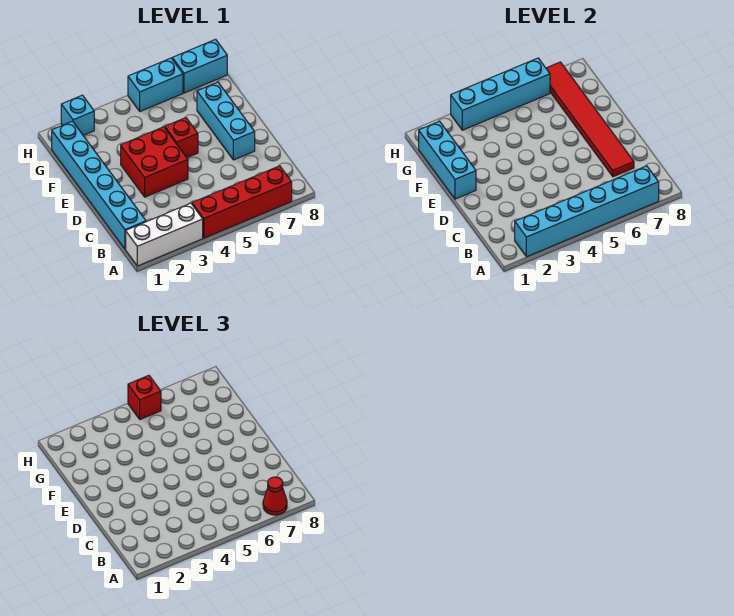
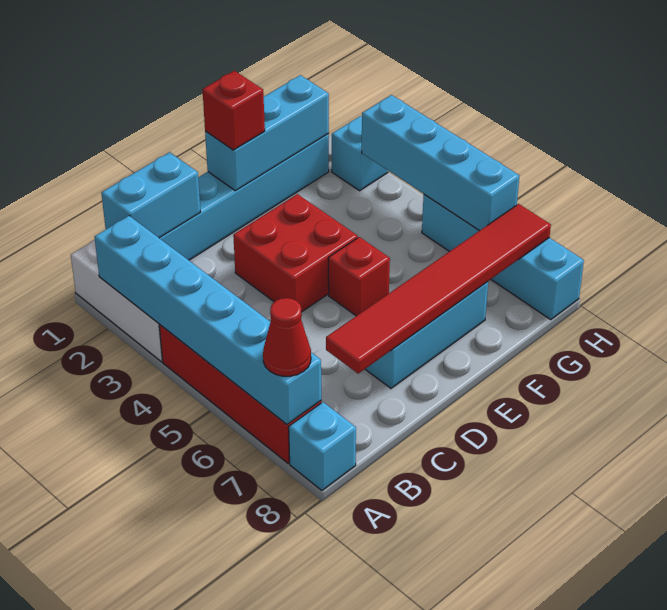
none -> cyan brick A8 level 1
none -> cyan brick B1:C1 level 2
red brick H5 level 3 -> red brick E1 level 3

